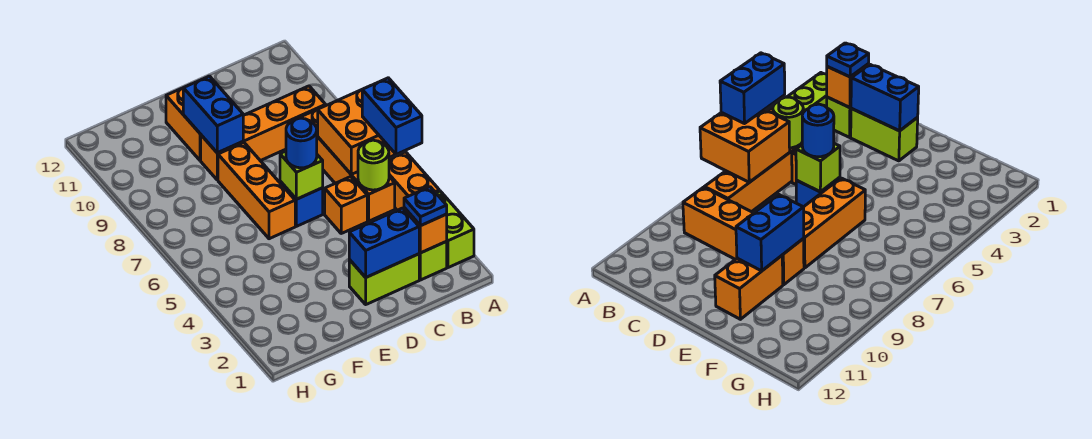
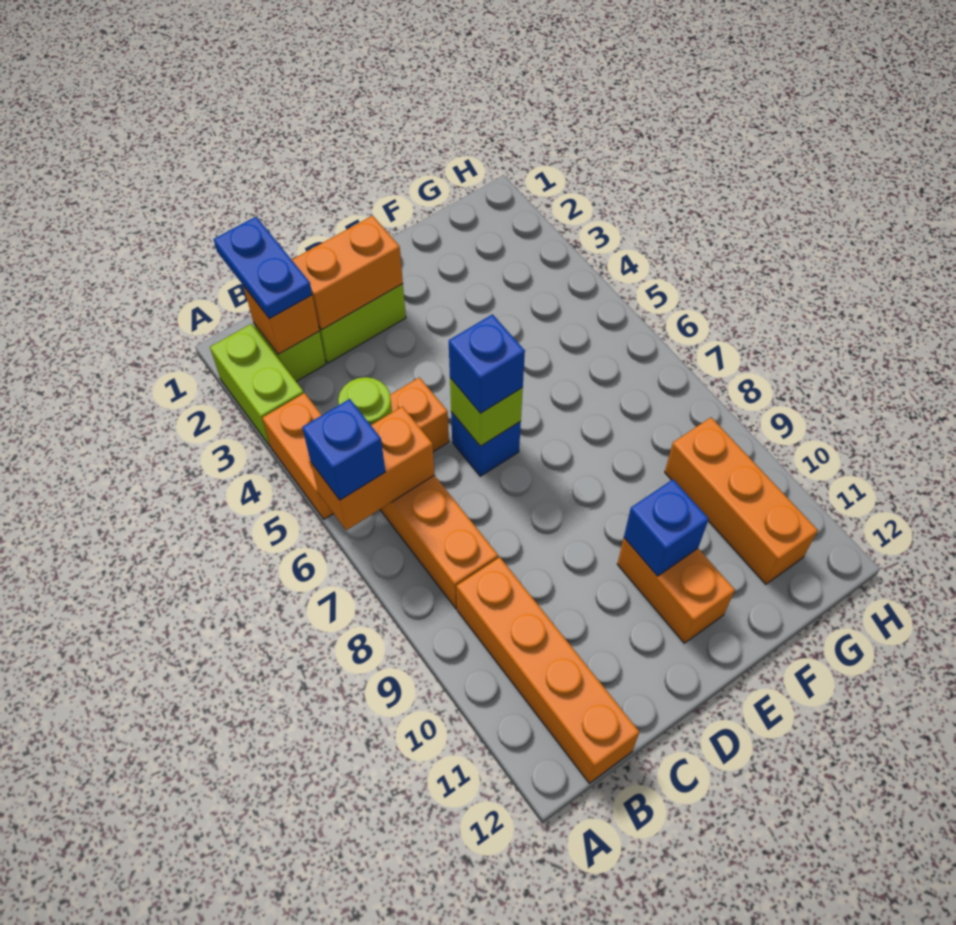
blue brick A5:A6 level 3 -> blue brick A6 level 3
orange brick A6:B7 level 2 -> orange brick A6:B6 level 2
blue plate B2 level 3 -> blue plate B1:B2 level 3
orange brick B9:E9 level 1 -> orange brick B9:B12 level 1
blue brick C2:D2 level 2 -> orange brick C2:D2 level 2
blue round brick D6 level 3 -> blue brick D6 level 3
orange brick E6:E8 level 1 -> orange brick G9:G11 level 1
blue brick E9:E10 level 2 -> blue brick E10 level 2

